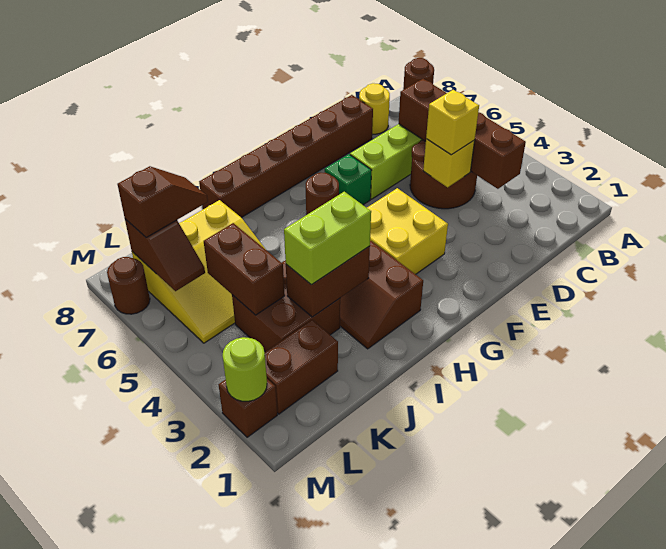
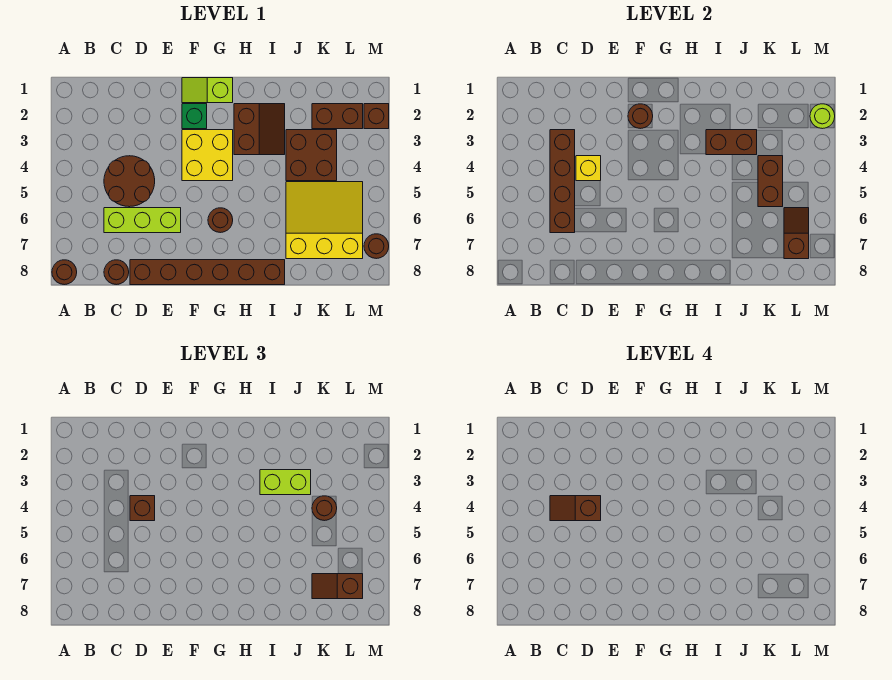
none -> brown slope C4:D4 level 4 top D
yellow round brick C8 level 1 -> brown round brick C8 level 1
yellow brick D4 level 3 -> brown brick D4 level 3
none -> lime slope F1:G1 level 1 top G
none -> brown round brick F2 level 2
green brick F6 level 1 -> green brick F2 level 1
none -> brown round brick K4 level 3

